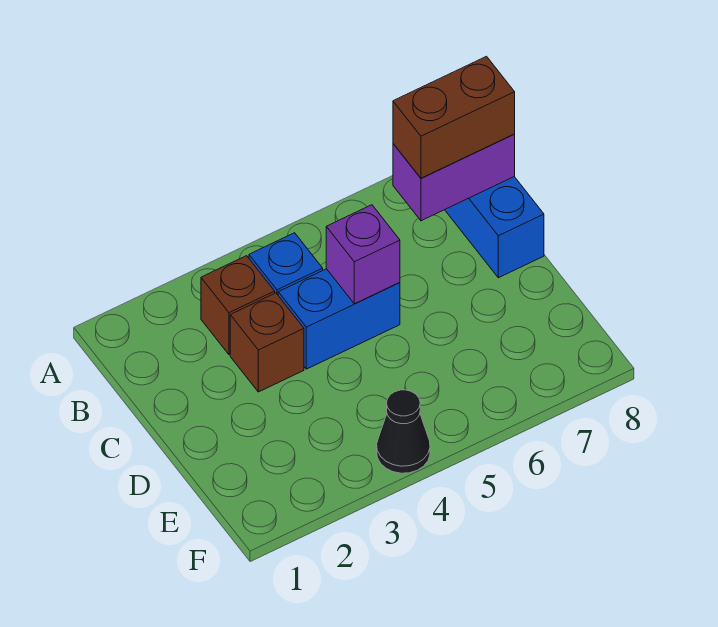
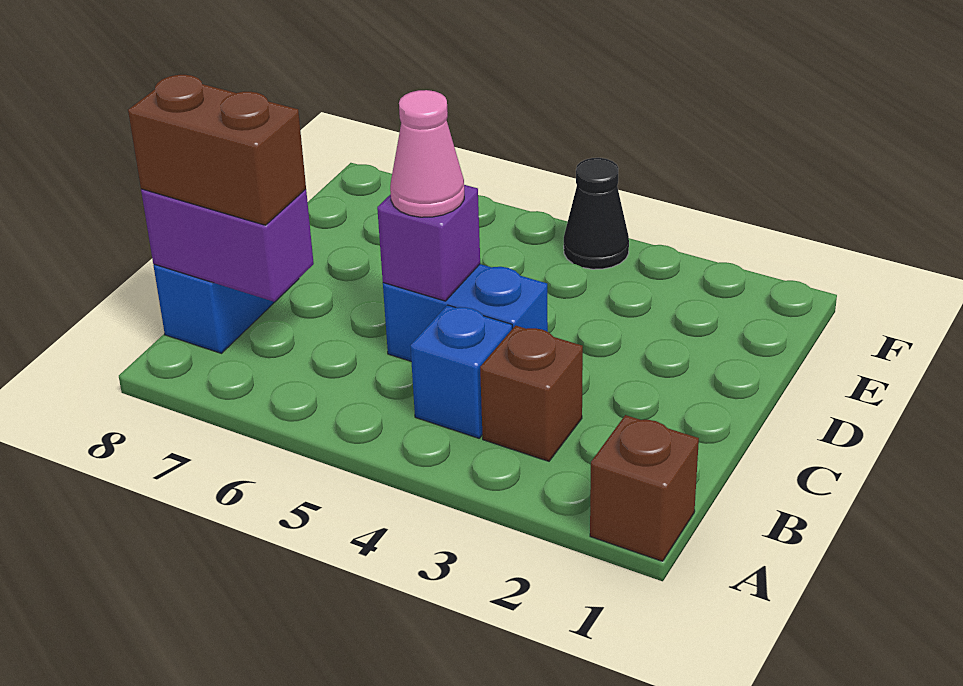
brown brick C3 level 1 -> brown brick A1 level 1
none -> pink cone C5 level 3

